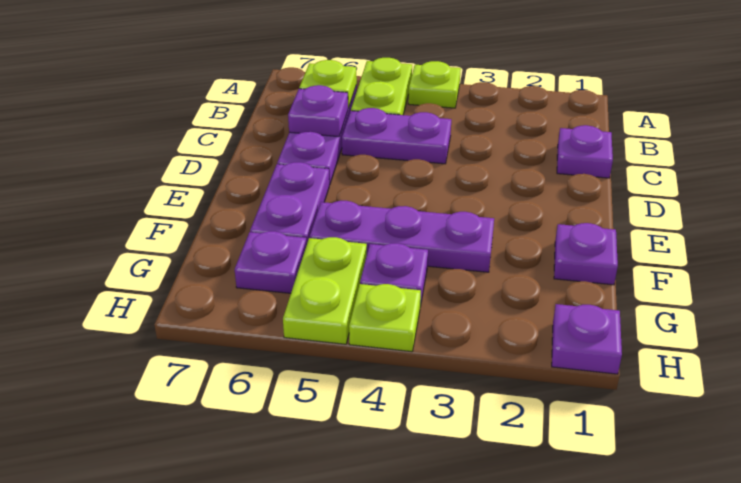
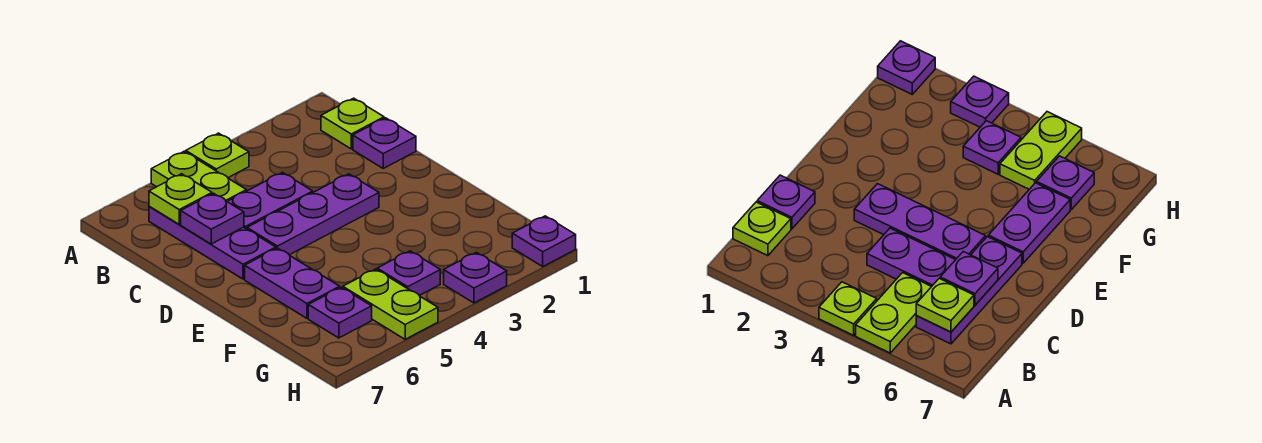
purple plate F1 level 1 -> purple plate H3 level 1
purple plate F3:F5 level 1 -> purple plate D3:D5 level 1
lime plate H4 level 1 -> lime plate B1 level 1

